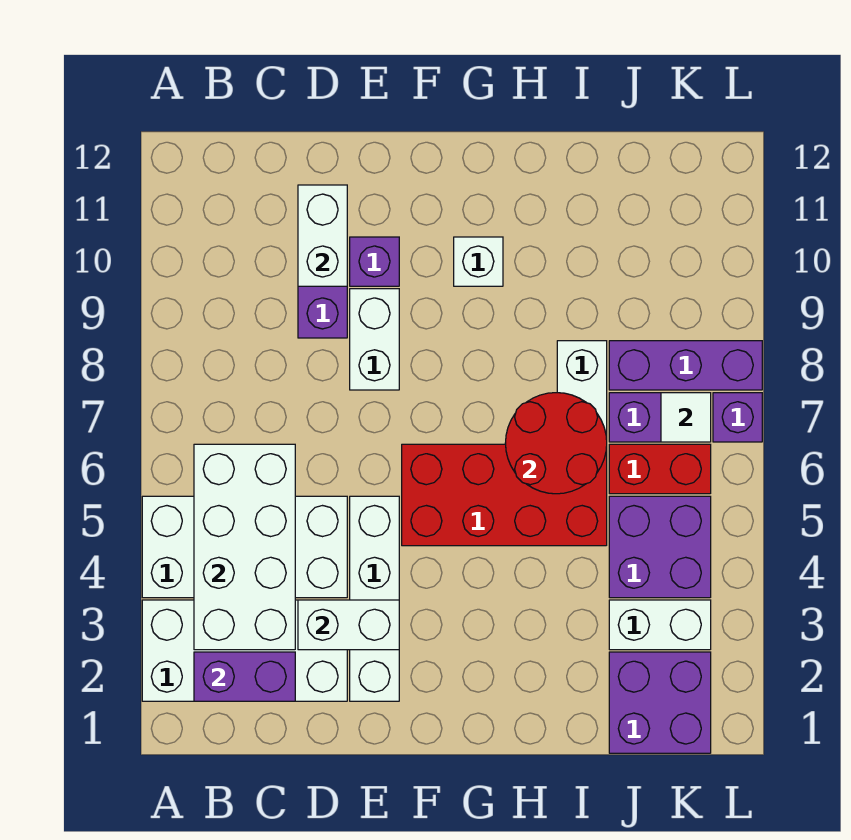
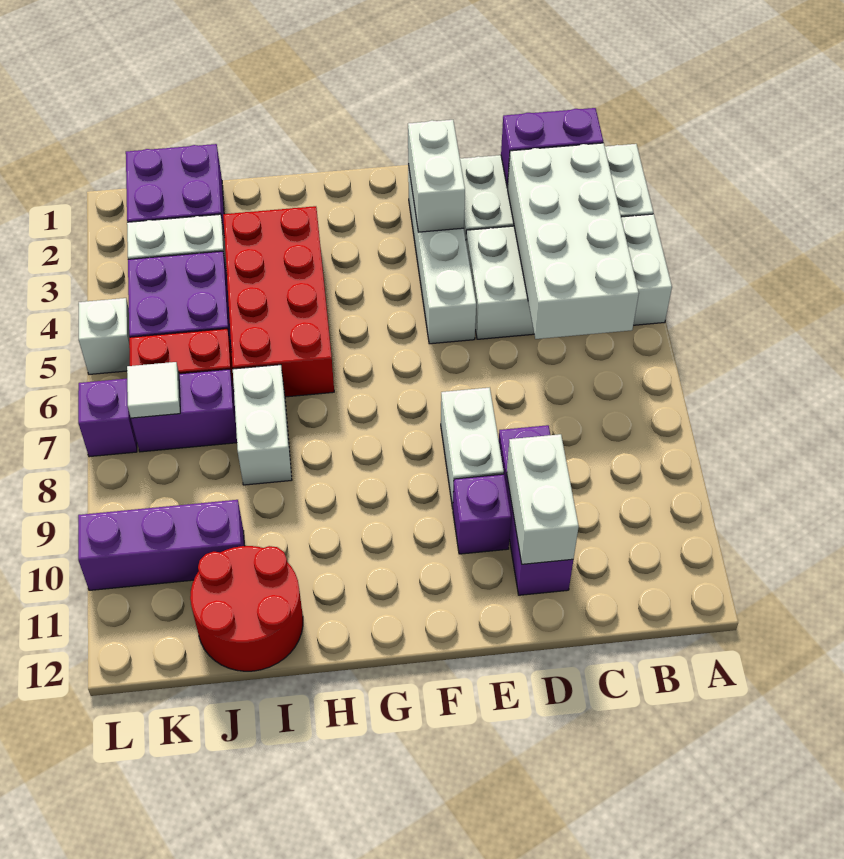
white brick D3:E3 level 2 -> white brick E2:E3 level 2
red brick F5:I6 level 1 -> red brick H3:I6 level 1
white brick G10 level 1 -> white brick L5 level 1
red round brick H6:I7 level 2 -> red round brick I11:J12 level 1
purple brick J8:L8 level 1 -> purple brick J10:L10 level 1

